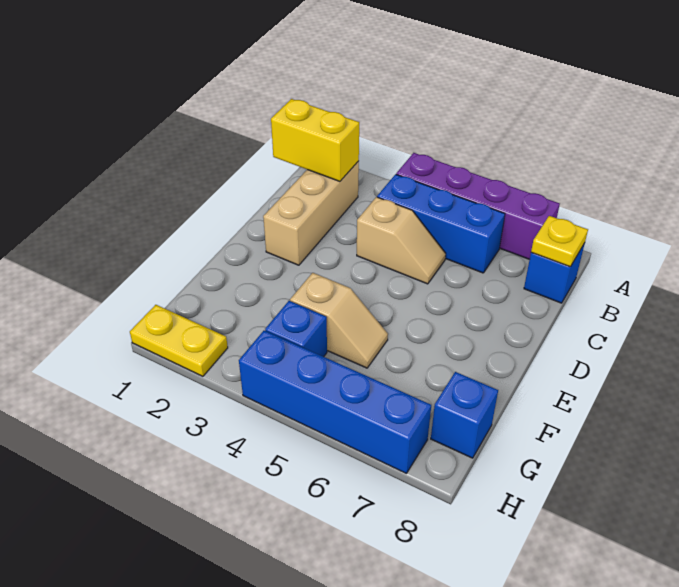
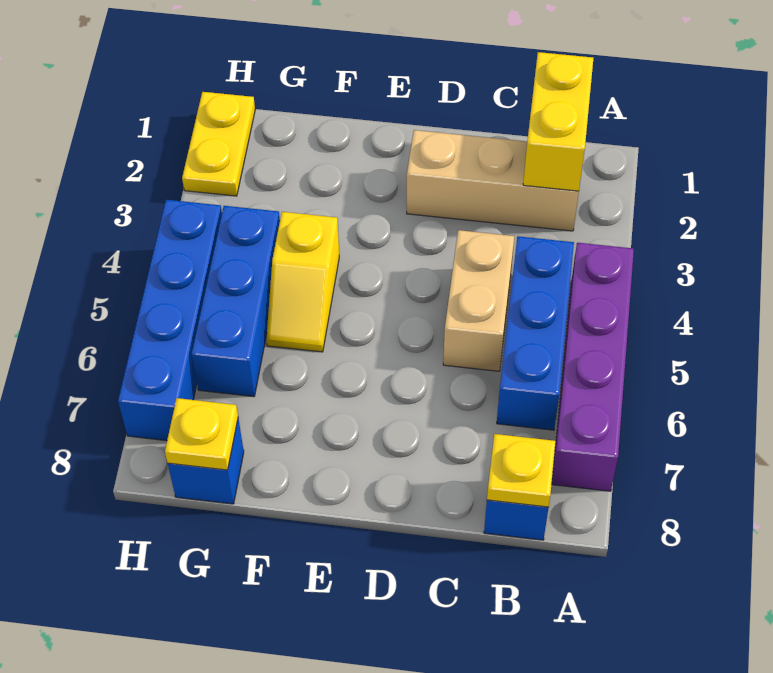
tan slope C4:C5 level 1 top 4 -> tan brick C4:C5 level 1
tan slope F4:F5 level 1 top 4 -> yellow slope F4:F5 level 1 top 4
blue brick G4 level 1 -> blue brick G4:G6 level 1
none -> yellow plate G8 level 2

